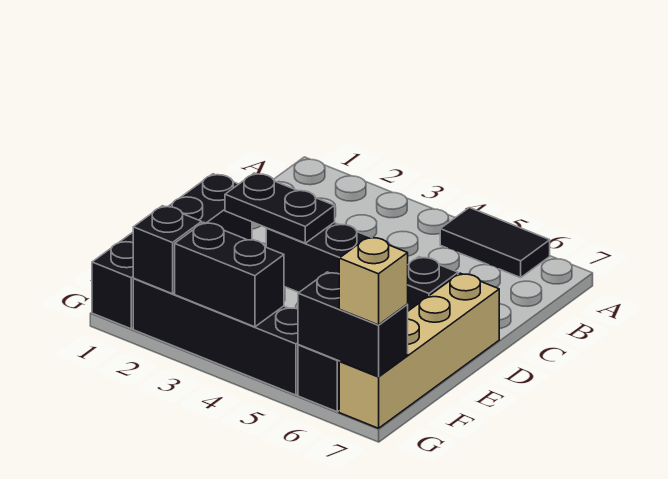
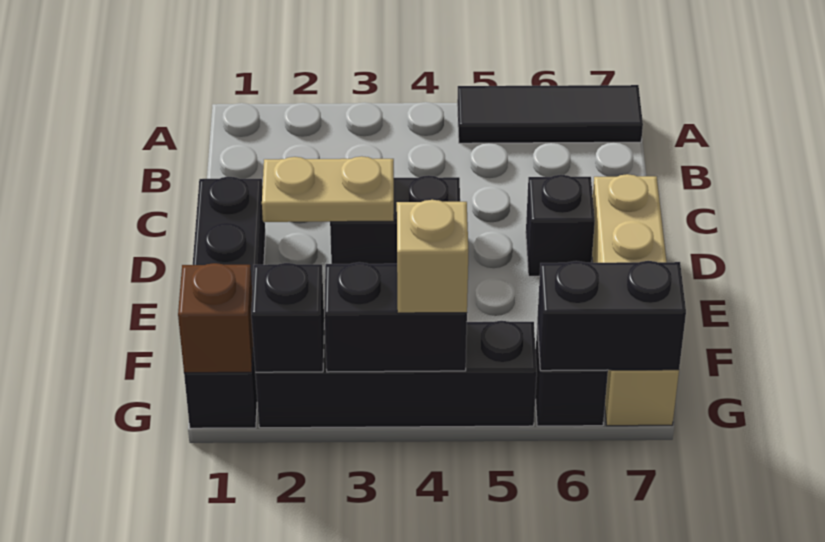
black tile A5:A6 level 1 -> black tile A5:A7 level 1
black plate D2:D3 level 2 -> tan plate D2:D3 level 2
none -> brown brick G1 level 2
tan brick G7 level 3 -> tan brick G4 level 3

